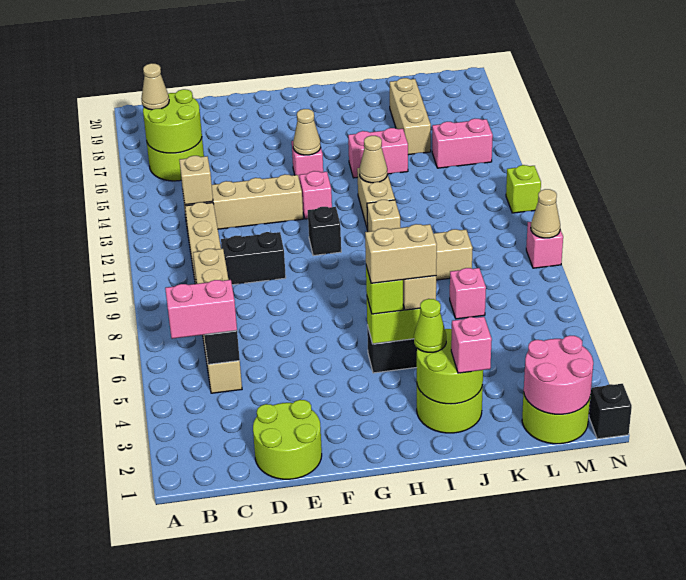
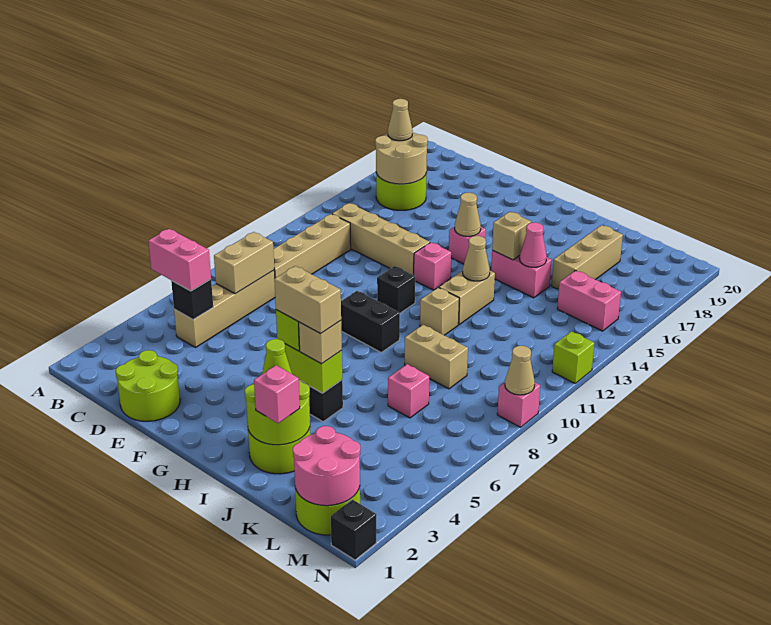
lime round brick B16:C17 level 2 -> tan round brick B16:C17 level 2
tan brick C13 level 2 -> tan brick I15 level 2
black brick D10:E10 level 1 -> black brick G9:H9 level 1
none -> pink cone J15 level 2

